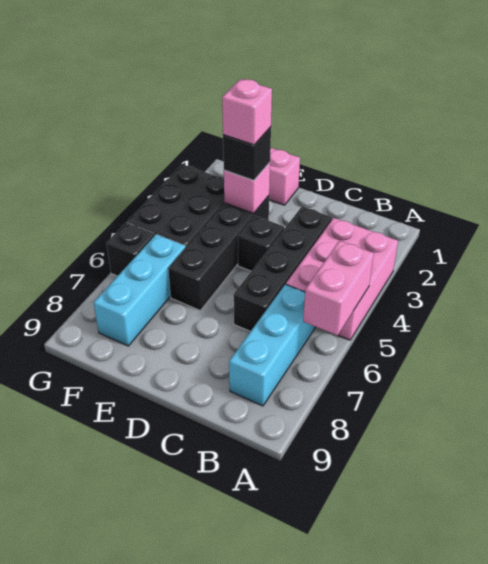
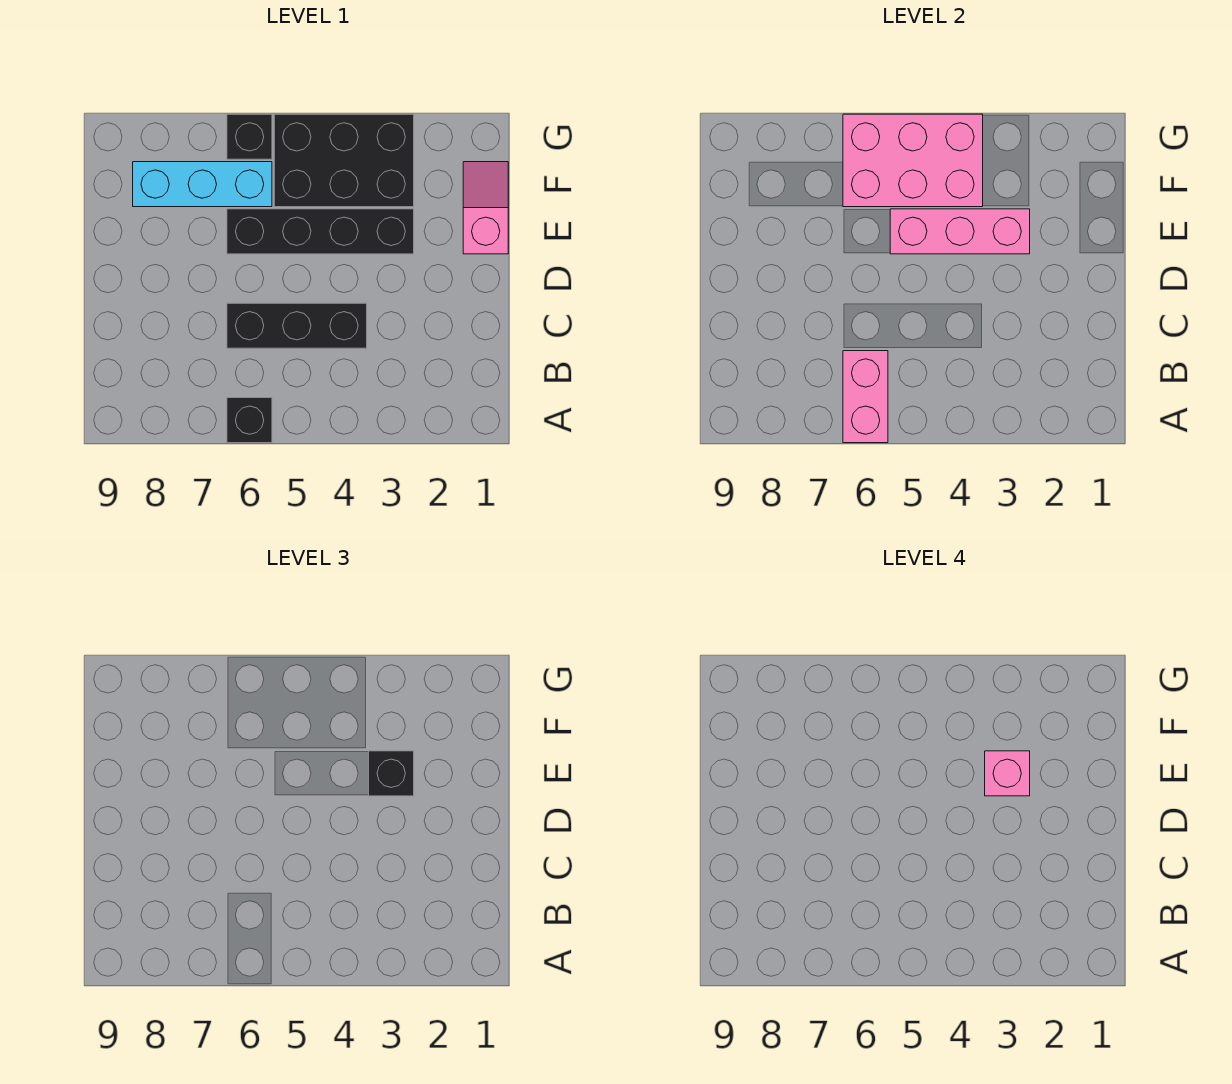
pink brick A3:B5 level 1 -> pink brick F4:G6 level 2
pink brick A5:A6 level 2 -> pink brick A6:B6 level 2
cyan brick B6:B8 level 1 -> none
black brick C3:C6 level 1 -> black brick C4:C6 level 1
black brick D4 level 1 -> black brick A6 level 1
pink brick E3 level 2 -> pink brick E3:E5 level 2

